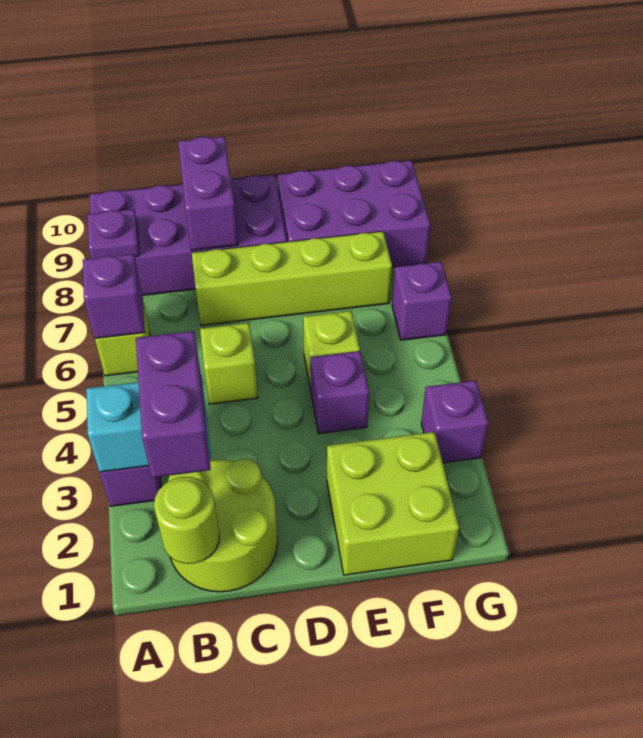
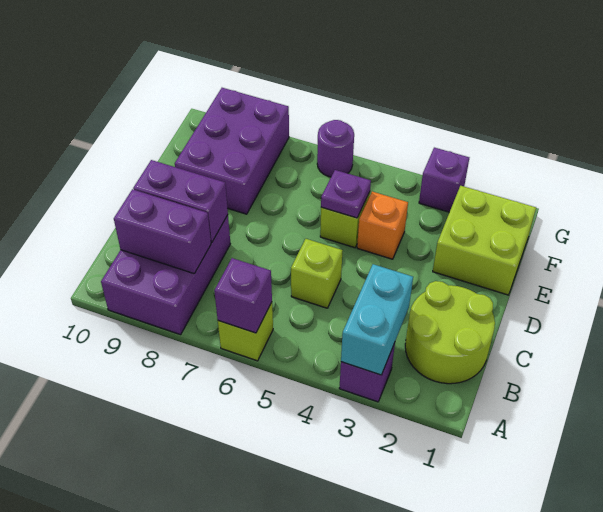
purple brick A8:D9 level 1 -> purple brick A8:C9 level 1
purple plate A8 level 2 -> purple plate E5 level 2
lime round brick B1 level 2 -> none
purple brick B2:B3 level 3 -> purple brick B8:B9 level 2
lime brick C7:F7 level 1 -> none
purple brick E4 level 1 -> orange brick E4 level 1
purple brick G6 level 1 -> purple round brick G6 level 1

